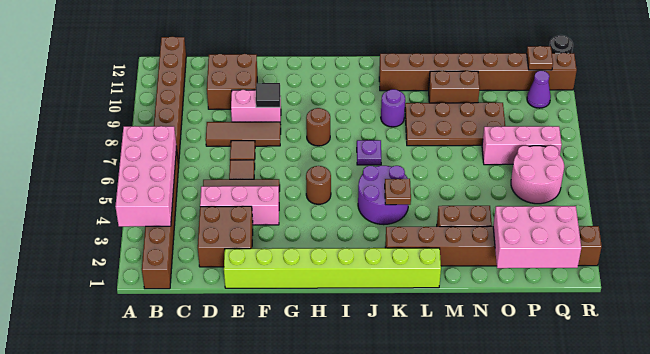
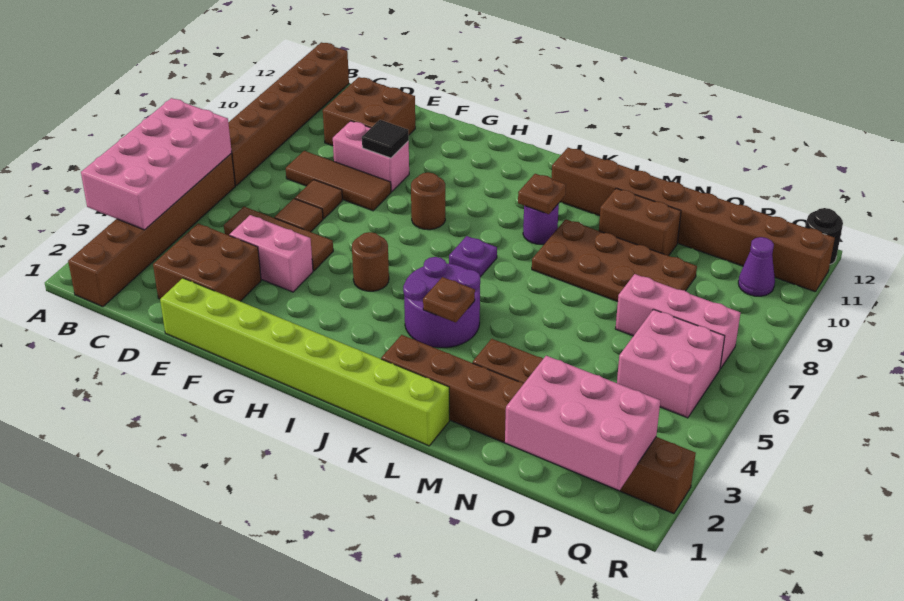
pink brick D4:F4 level 1 -> pink brick E4:F4 level 1
pink round brick P5:Q6 level 1 -> pink brick P5:Q6 level 1
brown plate Q11 level 2 -> brown plate K9 level 2

